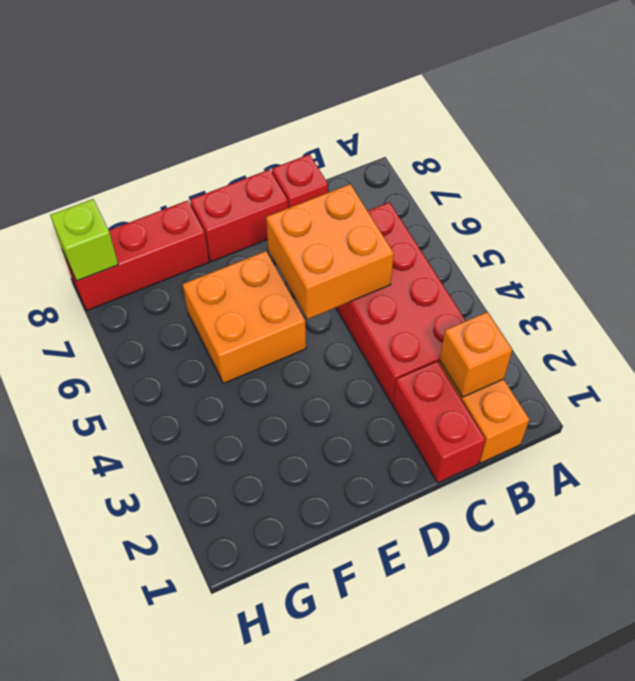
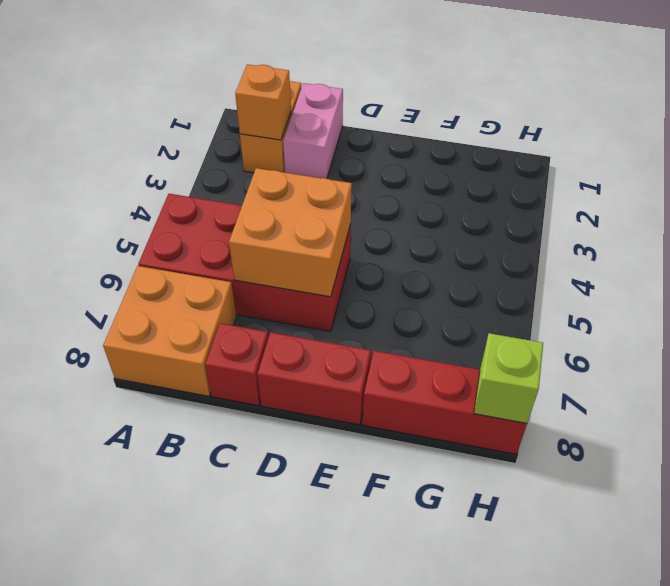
red brick B3:C6 level 1 -> red brick A5:D6 level 1
red brick C1:C2 level 1 -> pink brick C1:C2 level 1
orange brick E5:F6 level 1 -> orange brick A7:B8 level 1

